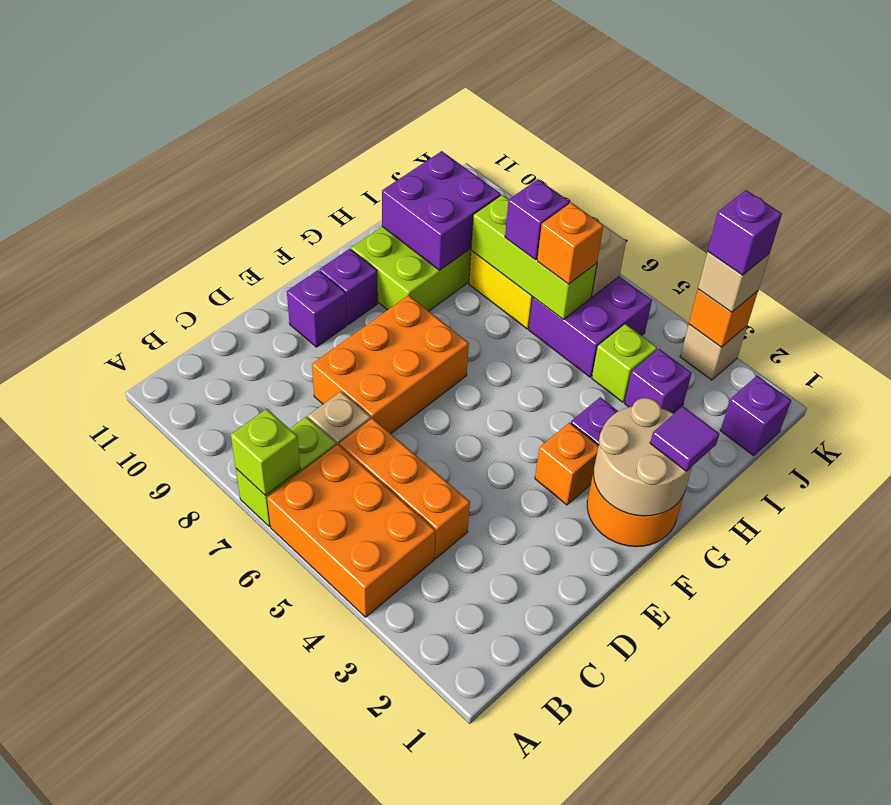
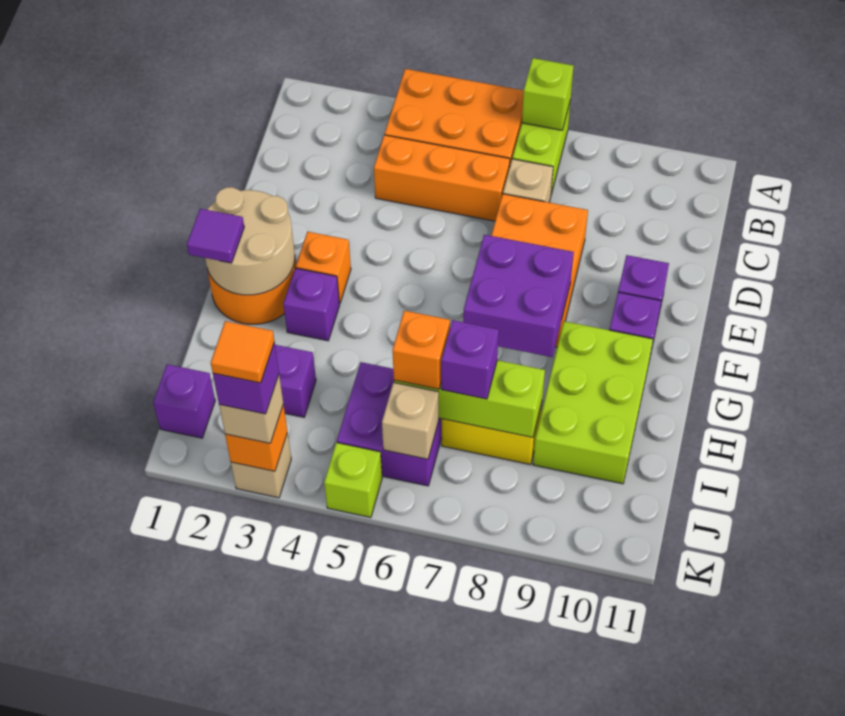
purple brick H9:I10 level 2 -> purple brick F7:G8 level 2
lime brick I4 level 1 -> lime brick K5 level 1
none -> orange tile K3 level 5

